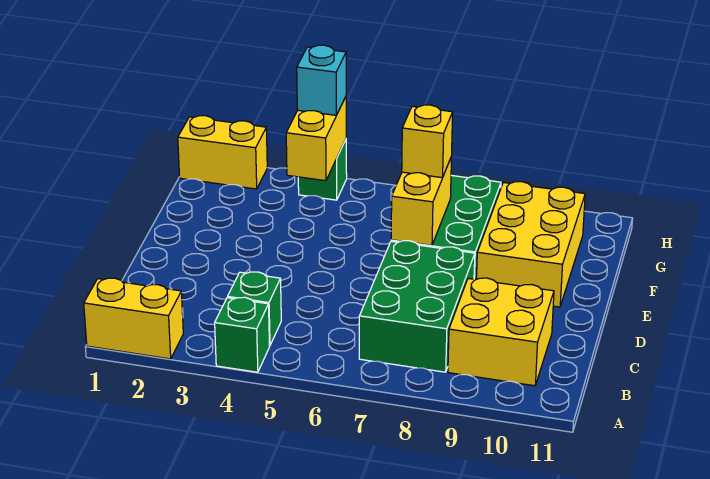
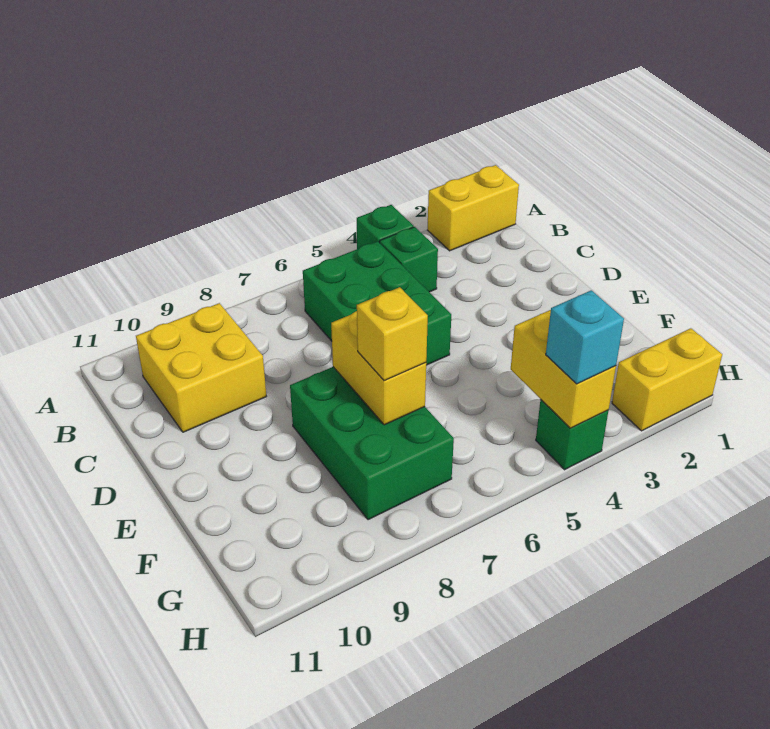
green brick B7:D8 level 1 -> green brick B5:D6 level 1
yellow brick E9:G10 level 1 -> none

